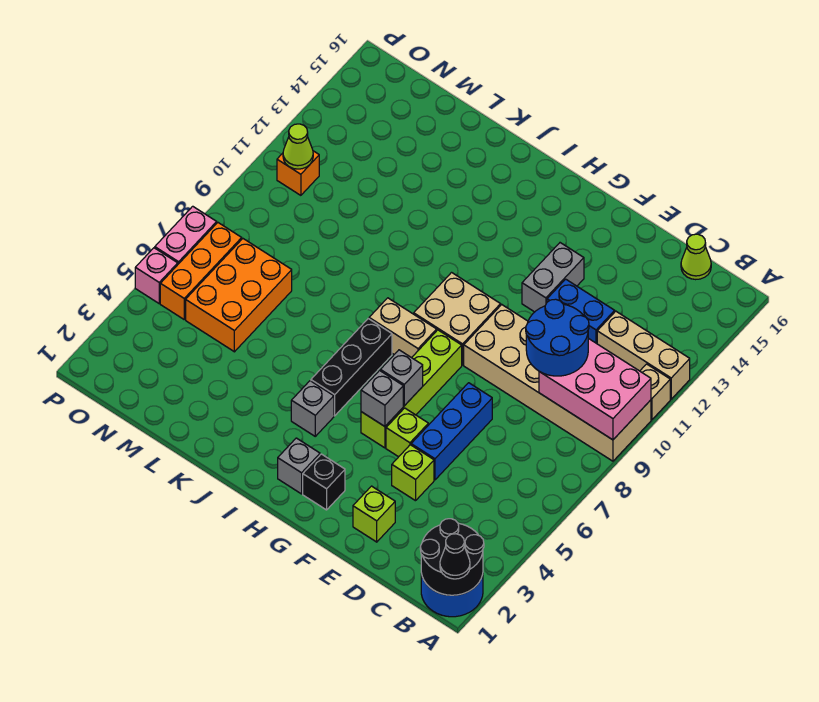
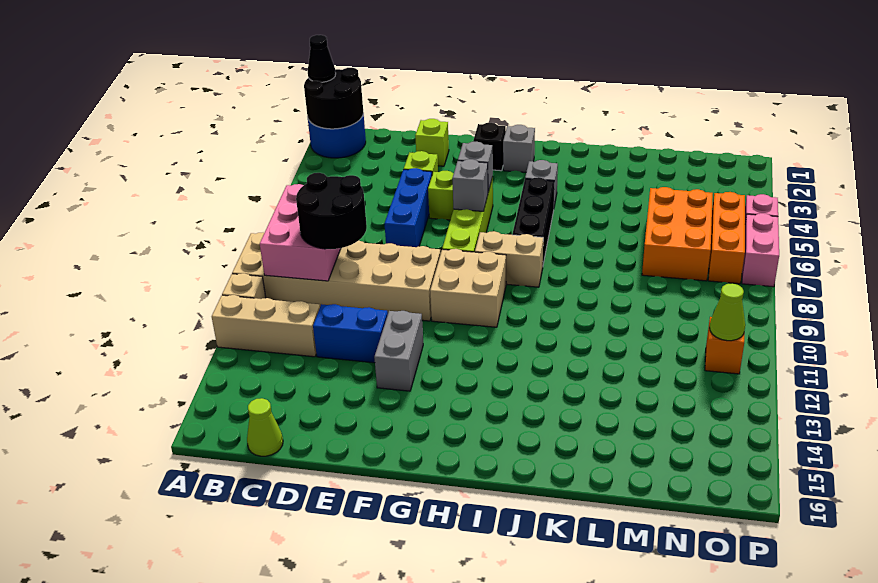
pink brick A9:C10 level 2 -> pink brick B8:C10 level 2
blue round brick C9:D10 level 3 -> black round brick C9:D10 level 3

